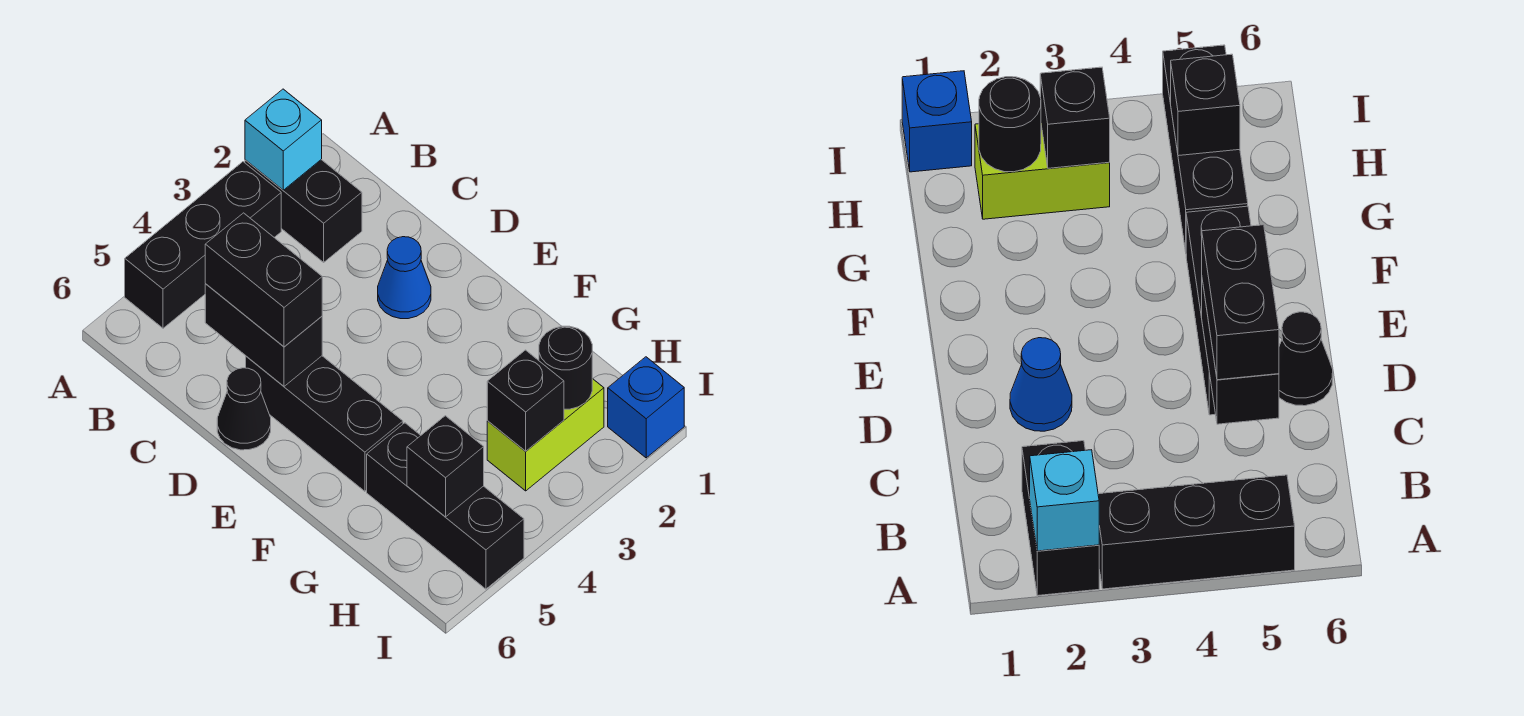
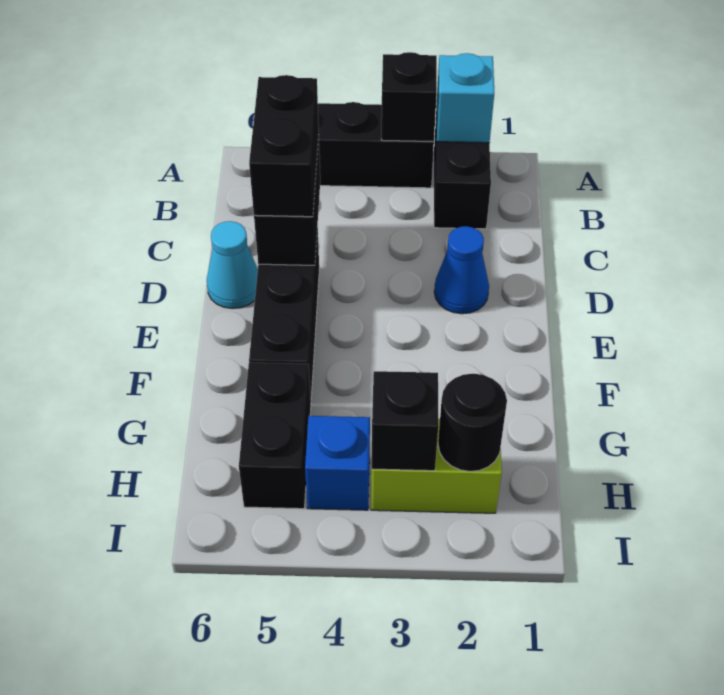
black cone D6 level 1 -> cyan cone D6 level 1
black brick G5:I5 level 1 -> black brick G5:H5 level 1
black brick H5 level 2 -> black brick A3 level 2
blue brick I1 level 1 -> blue brick H4 level 1

